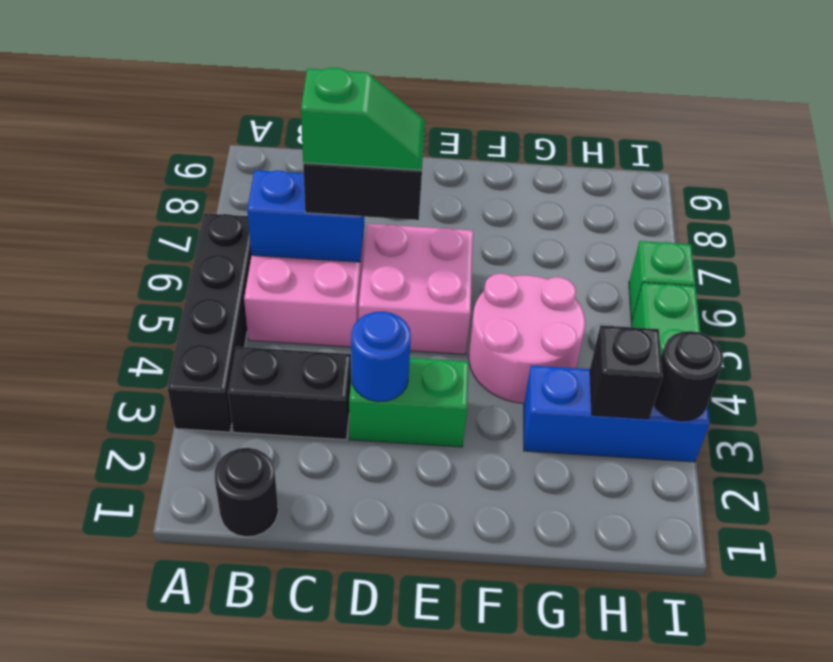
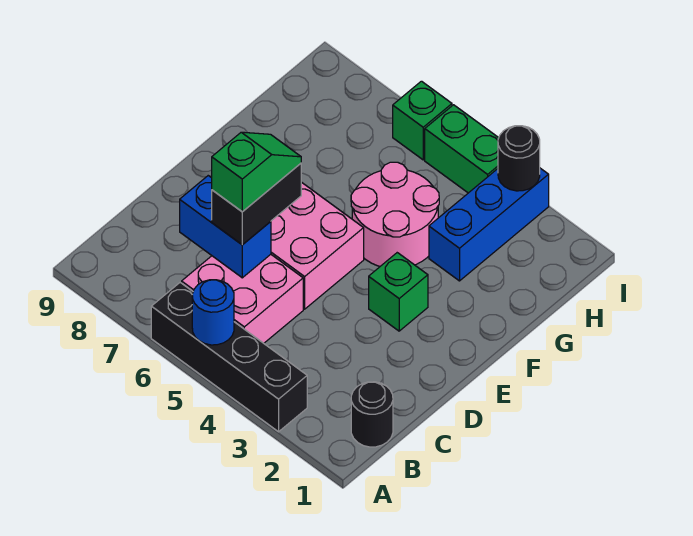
black brick B3:C3 level 1 -> none
blue brick B6:C6 level 2 -> blue brick C6:C7 level 2
green brick D3:E3 level 1 -> green brick E3 level 1
blue round brick D3 level 2 -> blue round brick A5 level 2
black brick H3 level 2 -> none

